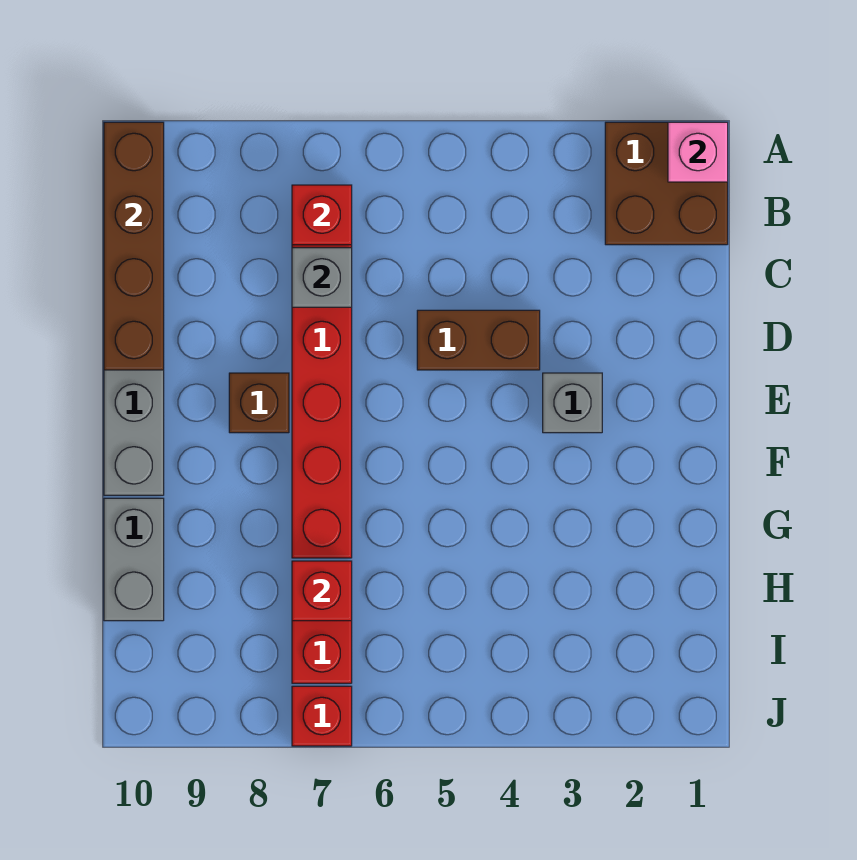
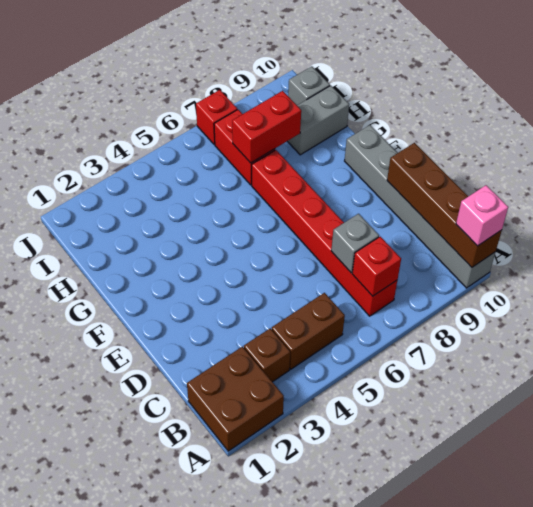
pink brick A1 level 2 -> pink brick A10 level 3
brown brick D4:D5 level 1 -> brown brick B4:B5 level 1
grey brick E3 level 1 -> grey brick I10 level 1
brown brick E8 level 1 -> brown brick B3 level 1
grey brick G10:H10 level 1 -> grey brick H9:H10 level 1
red brick H7 level 2 -> red brick H7:H8 level 2

